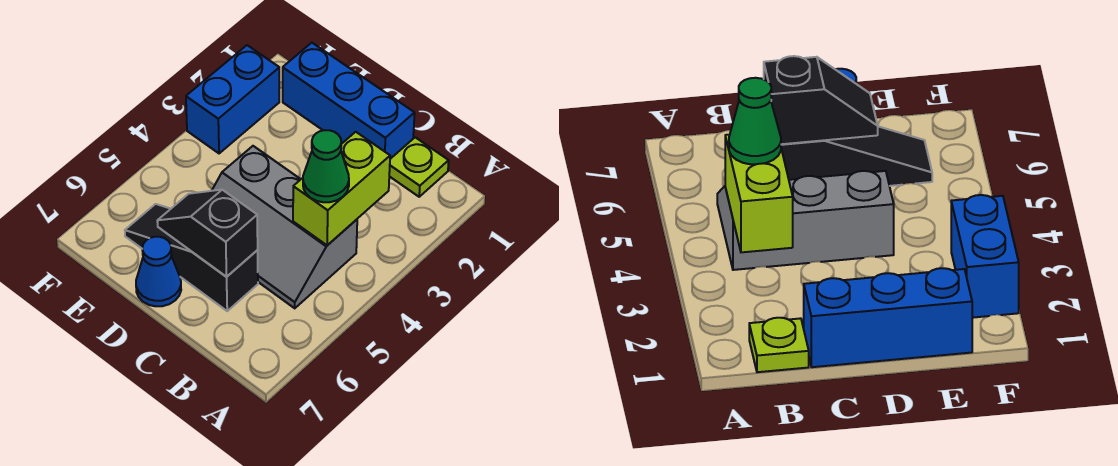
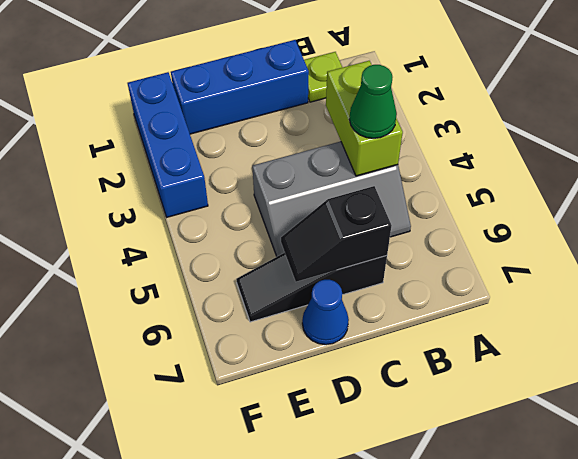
blue brick F2:F3 level 1 -> blue brick F1:F3 level 1

